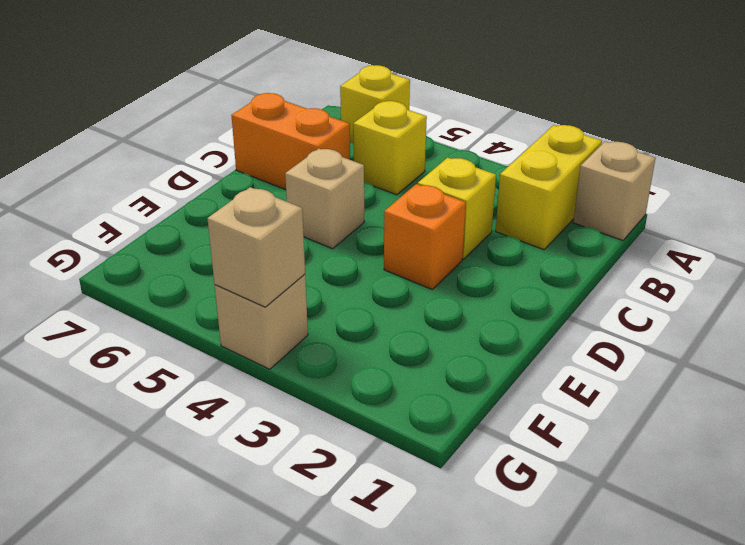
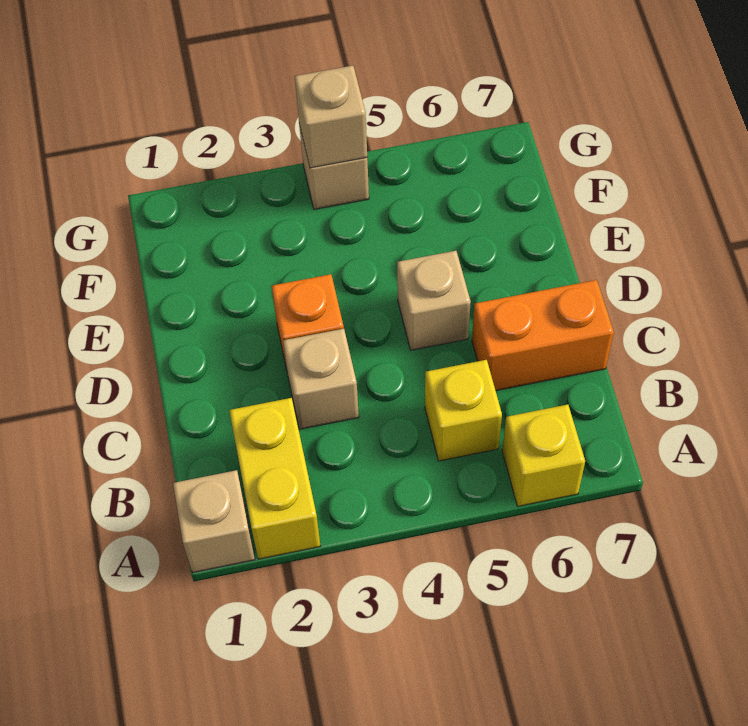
yellow brick C3 level 1 -> tan brick C3 level 1

